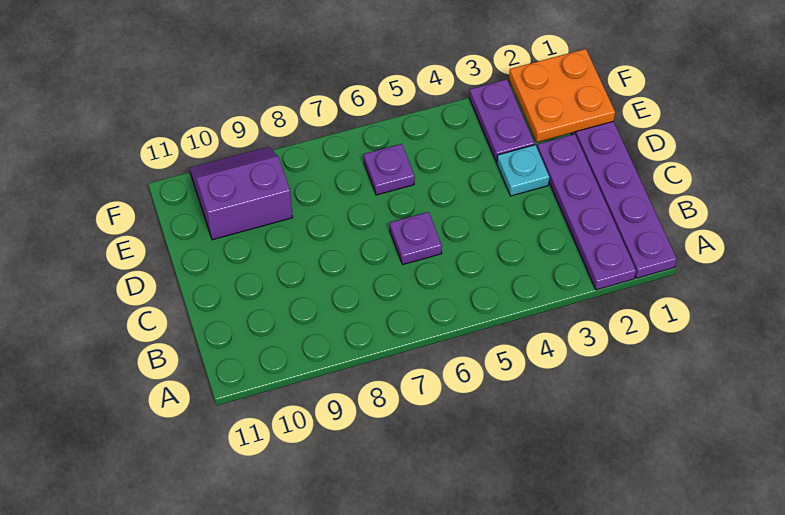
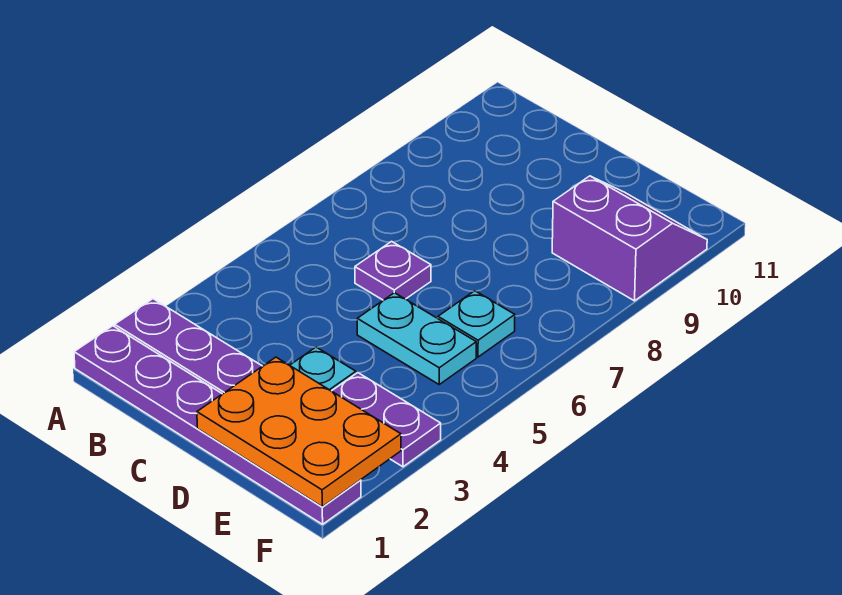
none -> cyan plate D5:E5 level 1
orange plate E1:F2 level 2 -> orange plate D1:F2 level 2
purple plate E6 level 1 -> cyan plate E6 level 1
purple slope E9:F10 level 1 top E -> purple slope E9:F10 level 1 top 9

